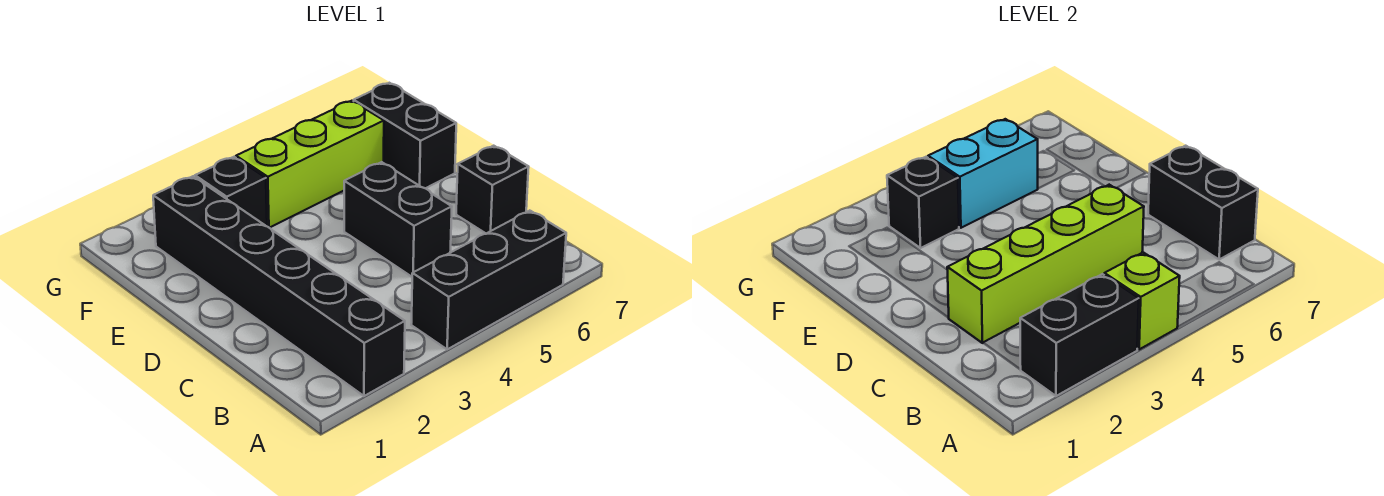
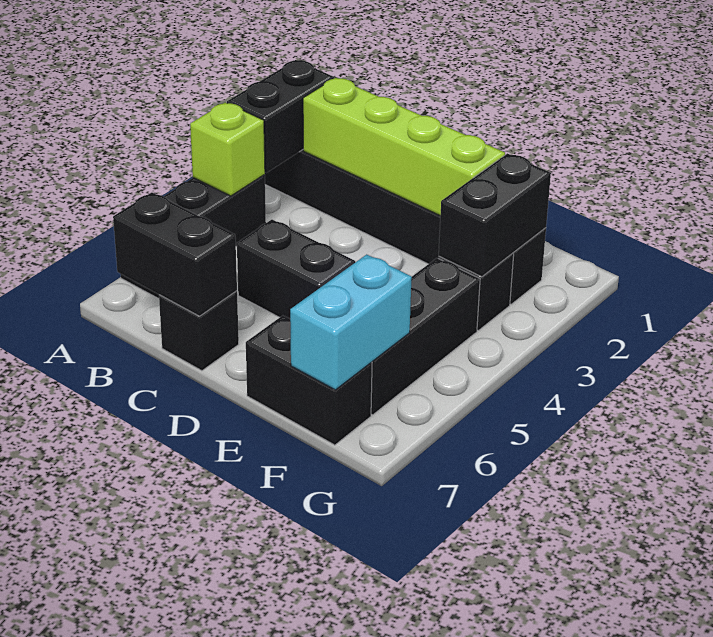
lime brick C2:C5 level 2 -> lime brick B2:E2 level 2
black brick F3 level 2 -> black brick F2:F3 level 2
lime brick F4:F6 level 1 -> black brick F4:F6 level 1
cyan brick F4:F5 level 2 -> cyan brick F6:F7 level 2

